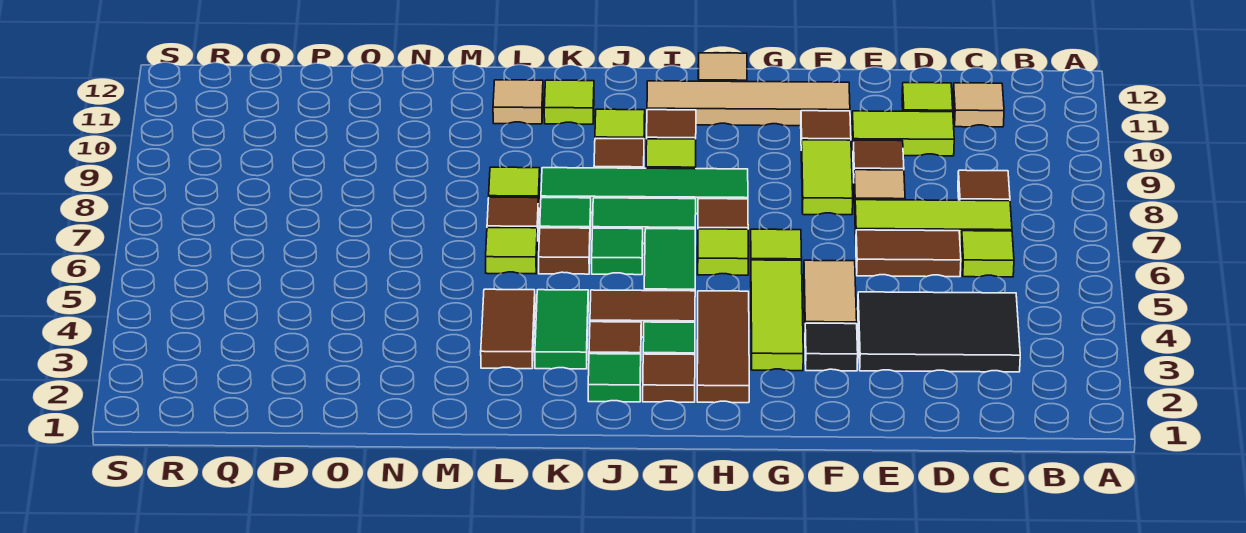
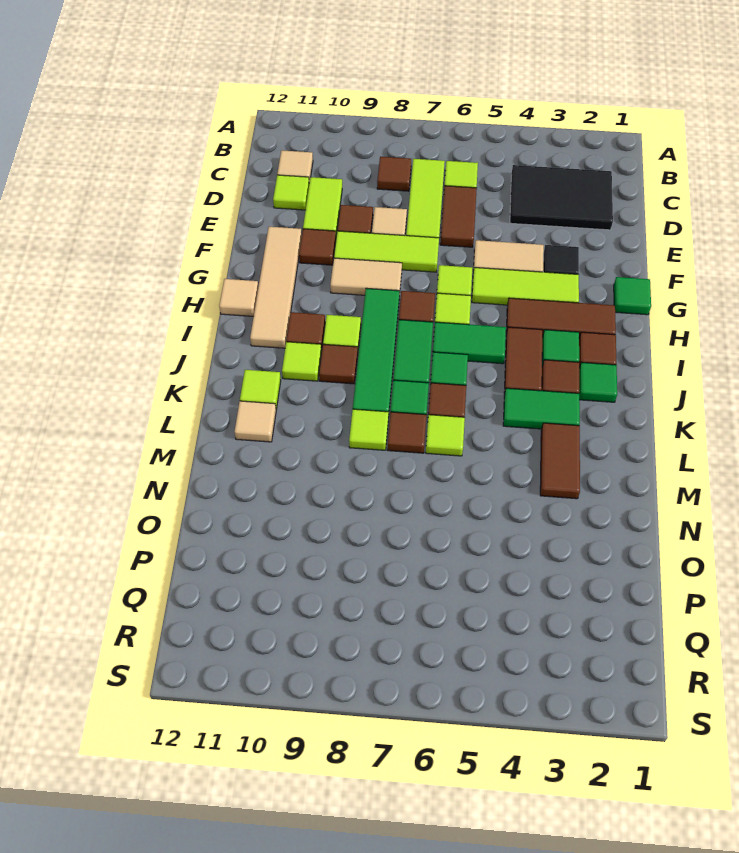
black tile C3:E4 level 1 -> black tile C2:D4 level 1
lime tile F8:F9 level 1 -> lime tile F7:F9 level 1
none -> green tile G1 level 1
none -> tan tile G8:G9 level 1
brown tile L3:L4 level 1 -> brown tile L3:M3 level 1

